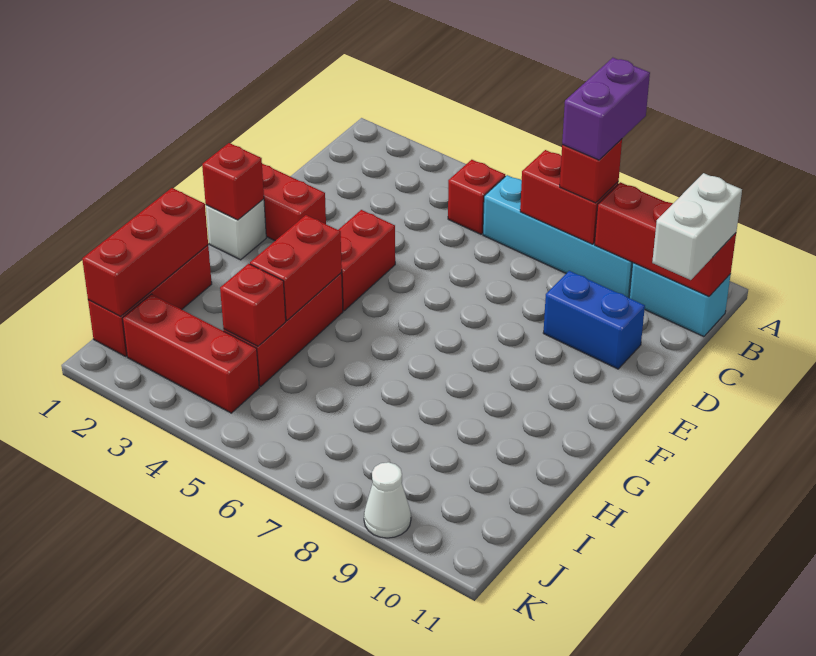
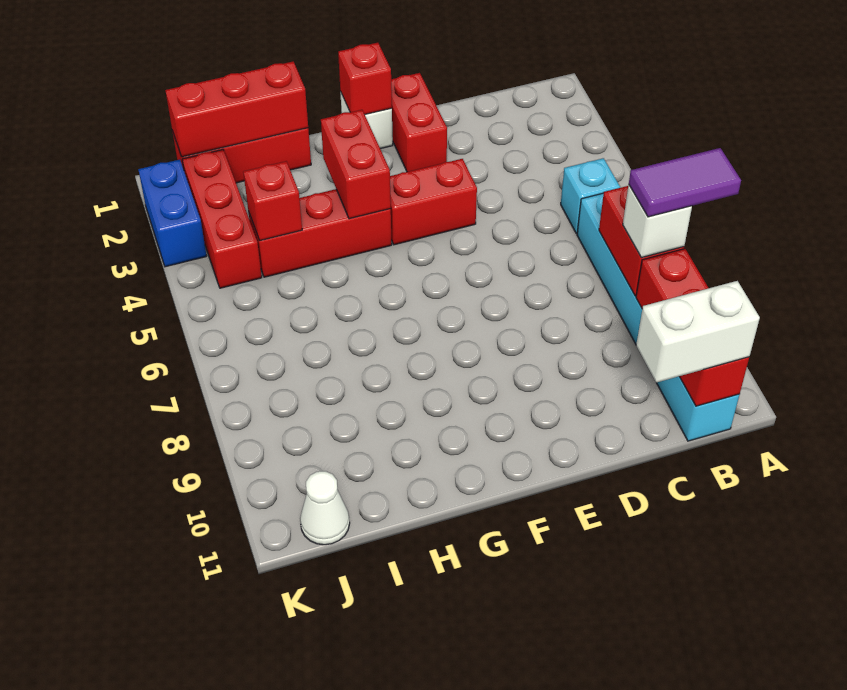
purple brick A8:B8 level 4 -> purple tile A8:B8 level 4
red brick B5 level 1 -> cyan brick B5 level 1
red brick B8 level 3 -> white brick B8 level 3
blue brick D9:D10 level 1 -> blue brick K2:K3 level 1
red brick G4:H4 level 2 -> red brick G3:G4 level 2
white cone K9 level 1 -> white cone J11 level 1

